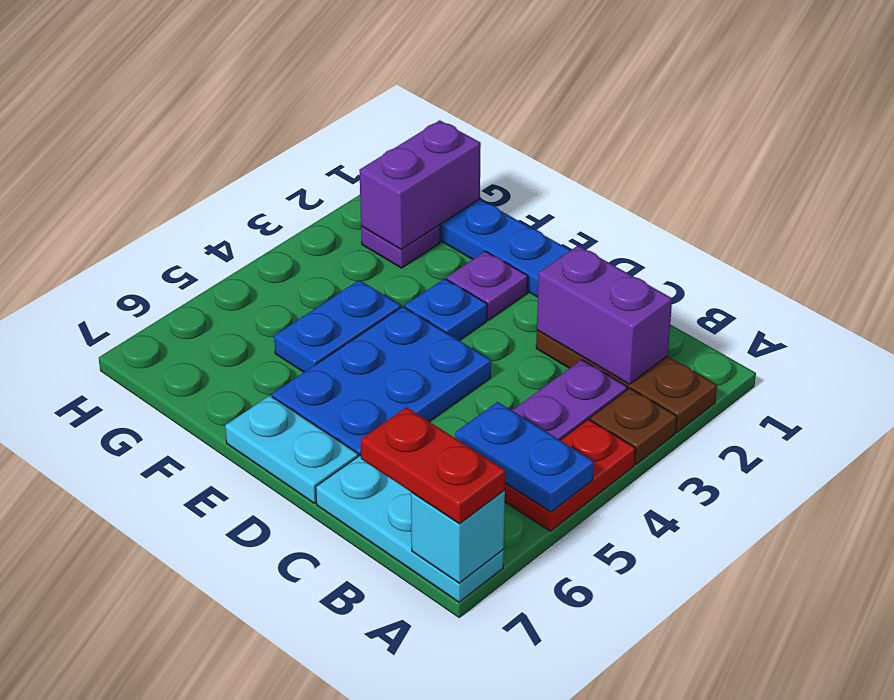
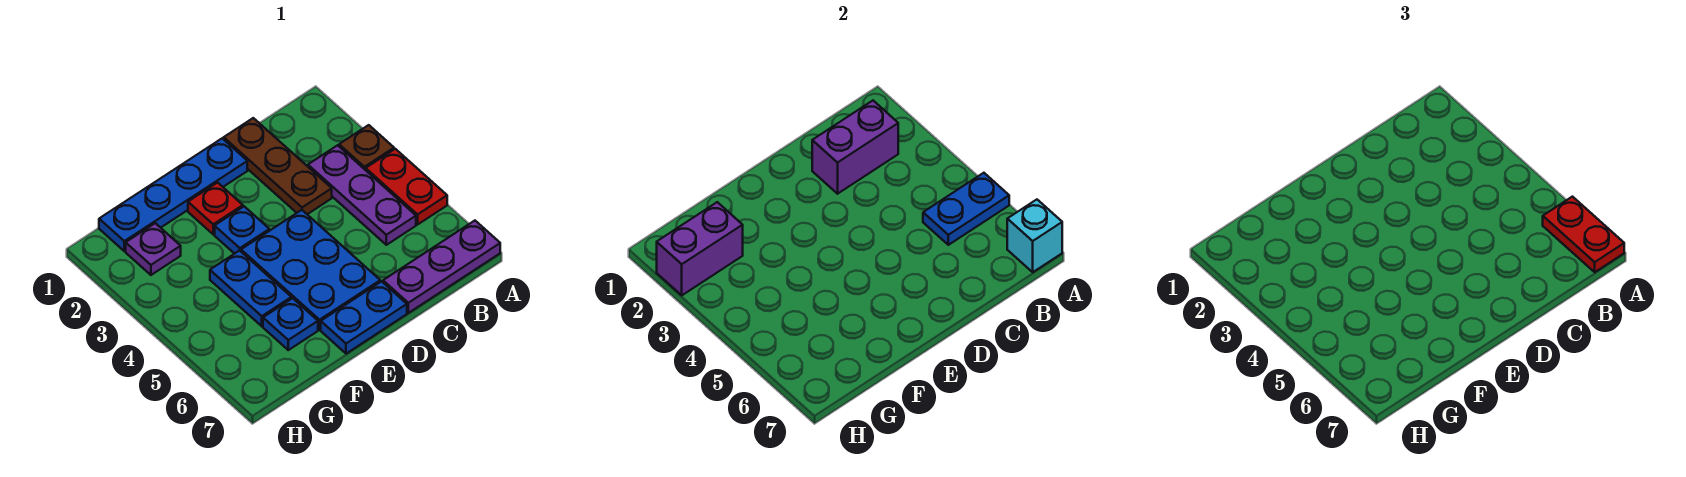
brown plate A2:C2 level 1 -> brown plate C1:C3 level 1
cyan plate A7:C7 level 1 -> purple plate A7:C7 level 1
red plate A7:B7 level 3 -> red plate A6:A7 level 3
cyan plate D7:E7 level 1 -> blue plate D7:E7 level 1
purple plate E2 level 1 -> red plate E2 level 1
none -> blue plate F6 level 1
purple brick G1:G2 level 2 -> purple brick G2:H2 level 2

